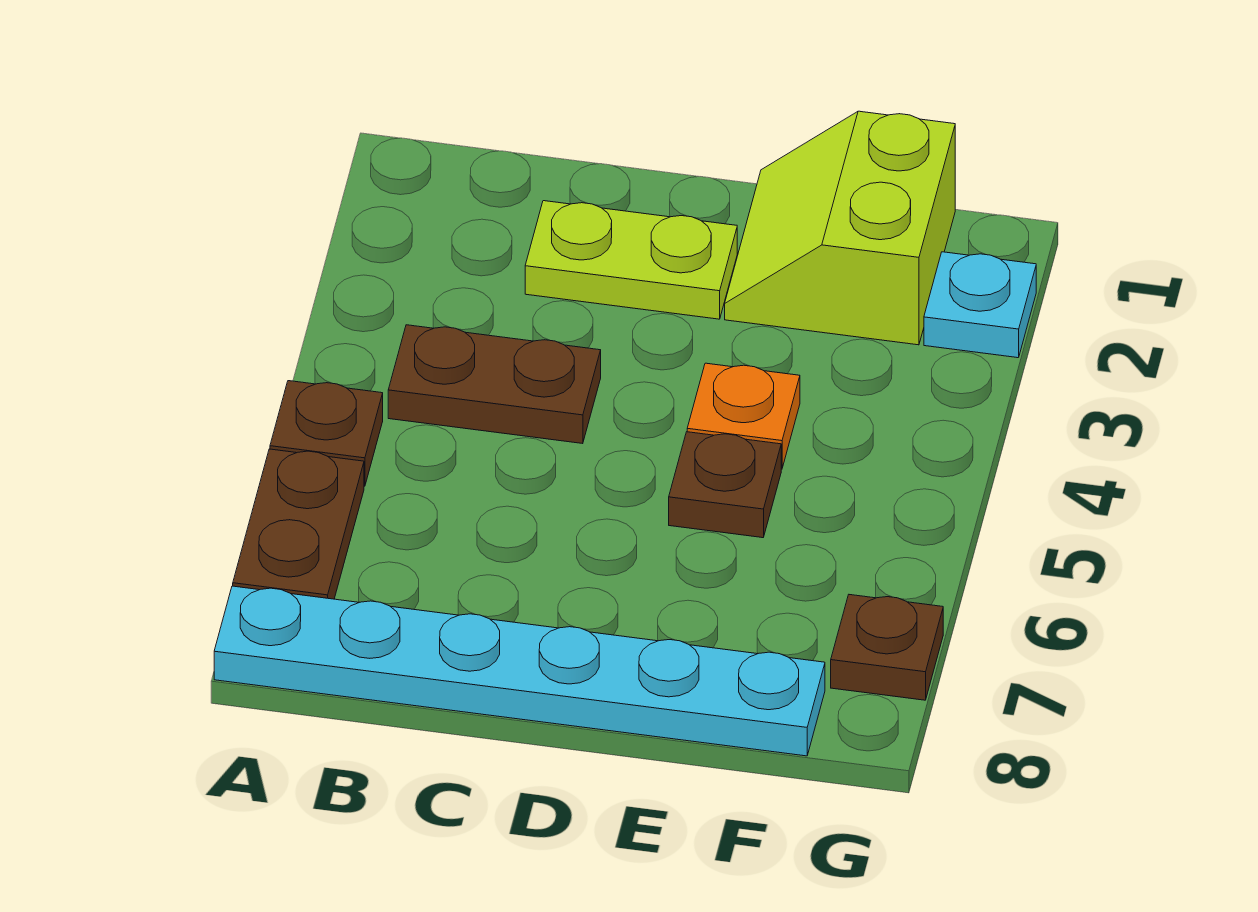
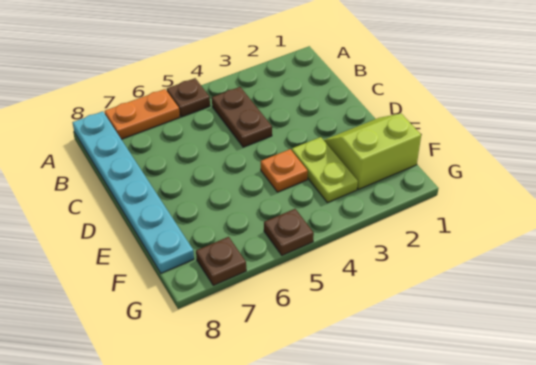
brown plate A6:A7 level 1 -> orange plate A6:A7 level 1
lime plate C2:D2 level 1 -> lime plate E3:F3 level 1
brown plate E5 level 1 -> brown plate G5 level 1
cyan plate G2 level 1 -> none

